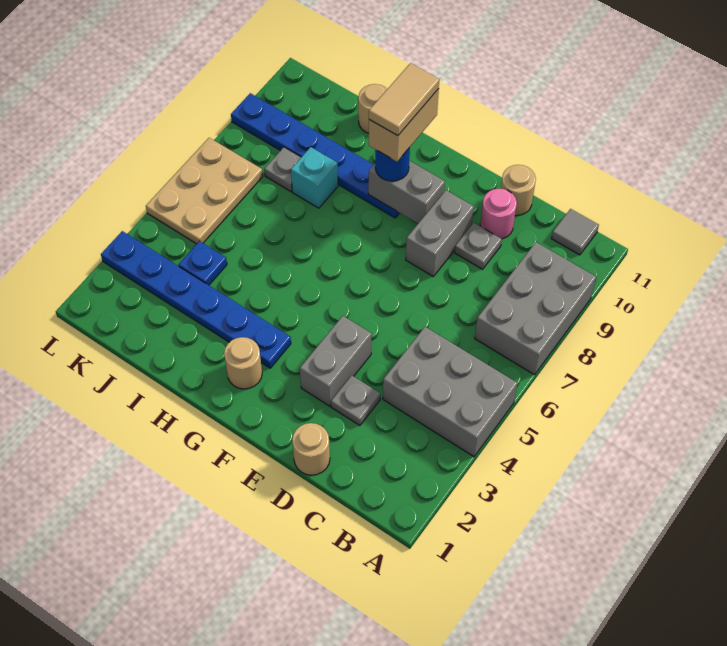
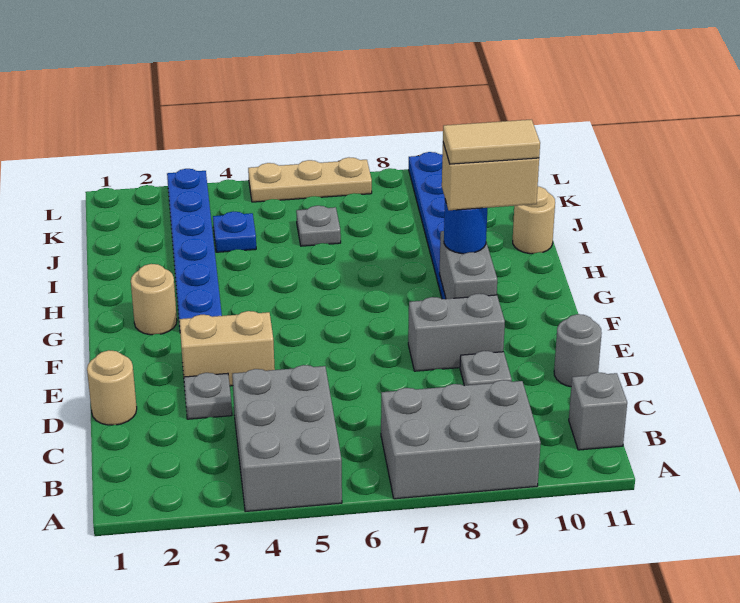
grey tile B11 level 1 -> grey brick B11 level 1
pink round brick D10 level 1 -> none
tan round brick D11 level 1 -> grey round brick D11 level 1
grey brick E3:E4 level 1 -> tan brick E3:E4 level 1
cyan brick I8 level 1 -> none
grey plate J8 level 1 -> grey plate J6 level 1
tan plate K5:L7 level 1 -> tan plate L5:L7 level 1

